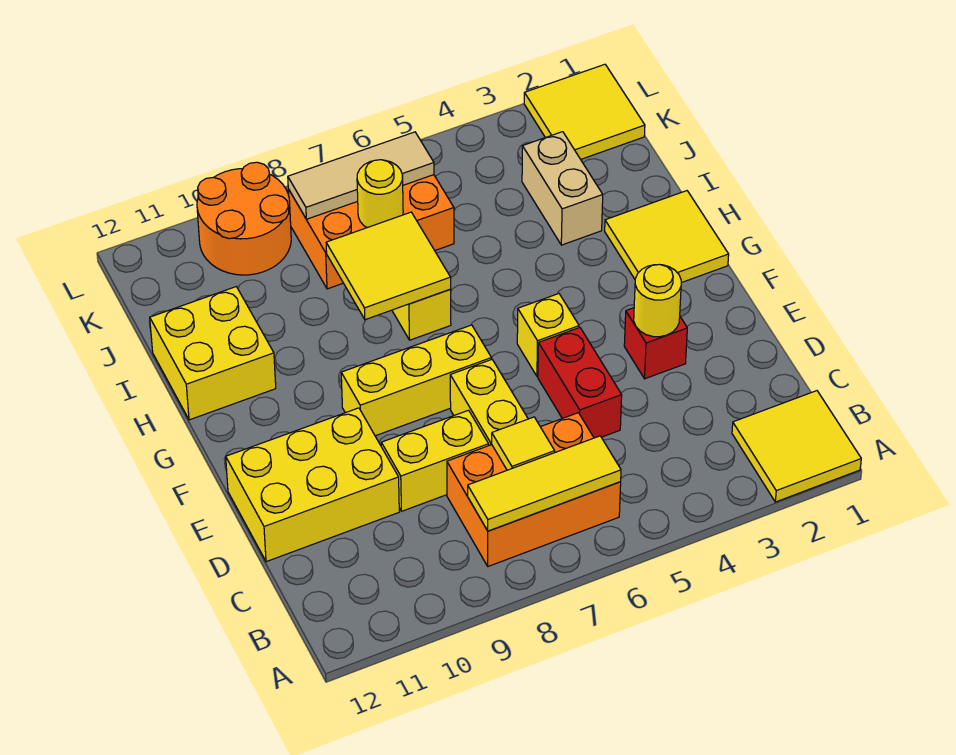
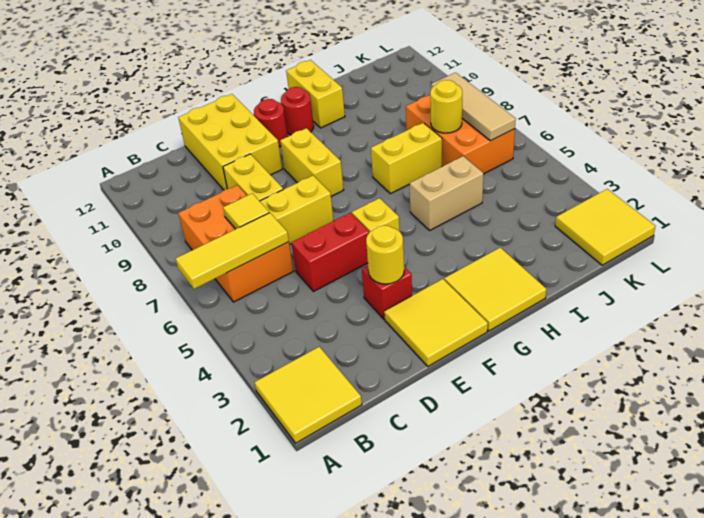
yellow tile B6:B8 level 2 -> yellow tile A6:C6 level 2
yellow brick F7:F9 level 1 -> yellow brick F8:F9 level 1
none -> red round brick F11 level 1
none -> red round brick G11 level 1
yellow tile H7:I8 level 2 -> yellow tile E1:F2 level 1
yellow brick H11:I12 level 1 -> yellow brick H11:H12 level 1
tan brick I3:J3 level 1 -> tan brick H5:I5 level 1
orange round brick K9:L10 level 1 -> none

